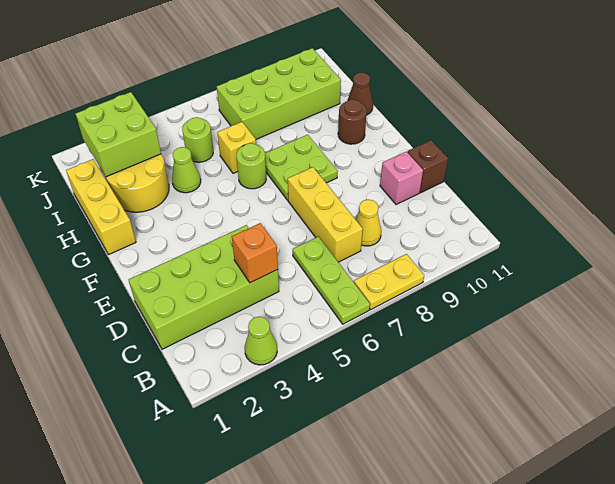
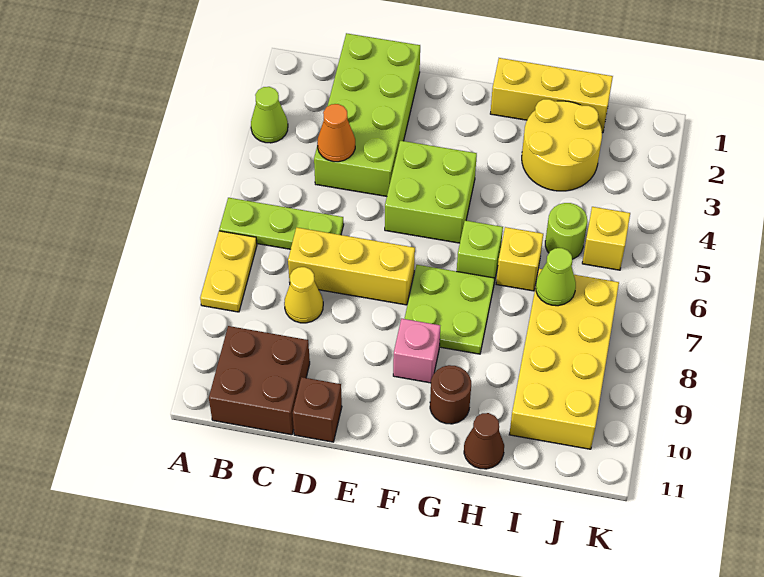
none -> brown brick B10:C11 level 1
orange brick C4 level 2 -> orange cone C4 level 2
pink brick D10 level 1 -> pink brick F9 level 1
lime round brick G6 level 1 -> lime brick G6 level 1
lime cone H4 level 1 -> lime cone I7 level 2
lime brick I2:J3 level 2 -> lime brick E4:F5 level 1
lime brick I7:J10 level 1 -> yellow brick I7:J10 level 1
none -> yellow brick J5 level 1

